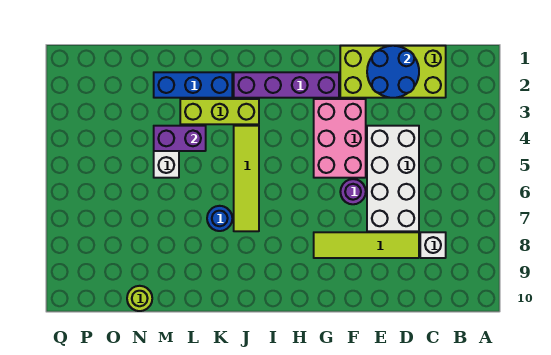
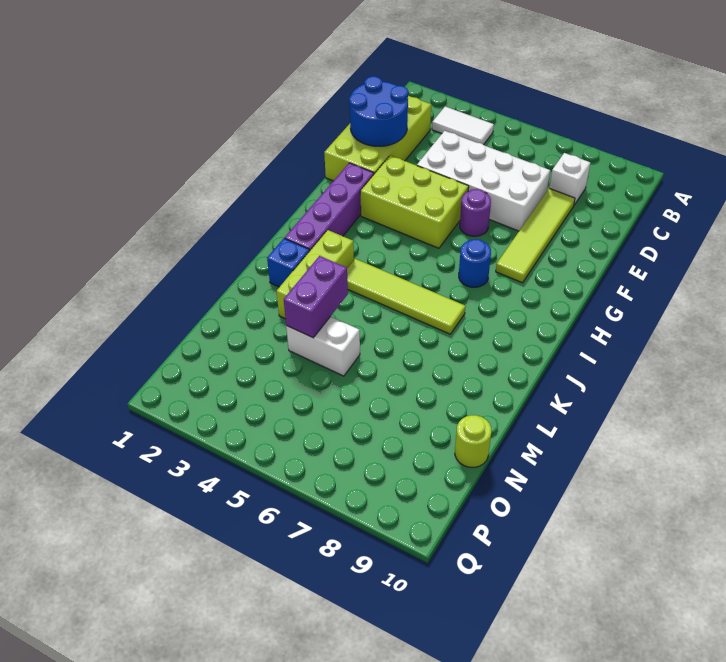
none -> white tile B3:B4 level 1
pink brick F3:G5 level 1 -> lime brick F3:G5 level 1
blue brick K2:M2 level 1 -> blue brick K2 level 1
blue round brick K7 level 1 -> blue round brick H7 level 1

